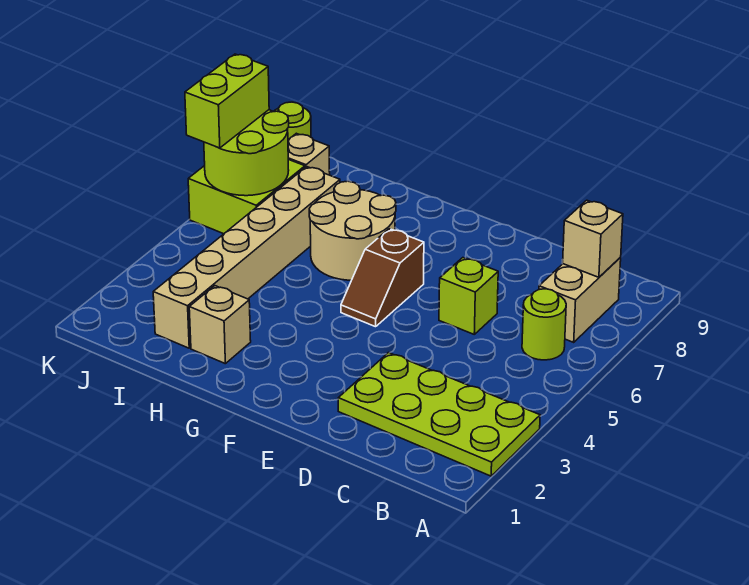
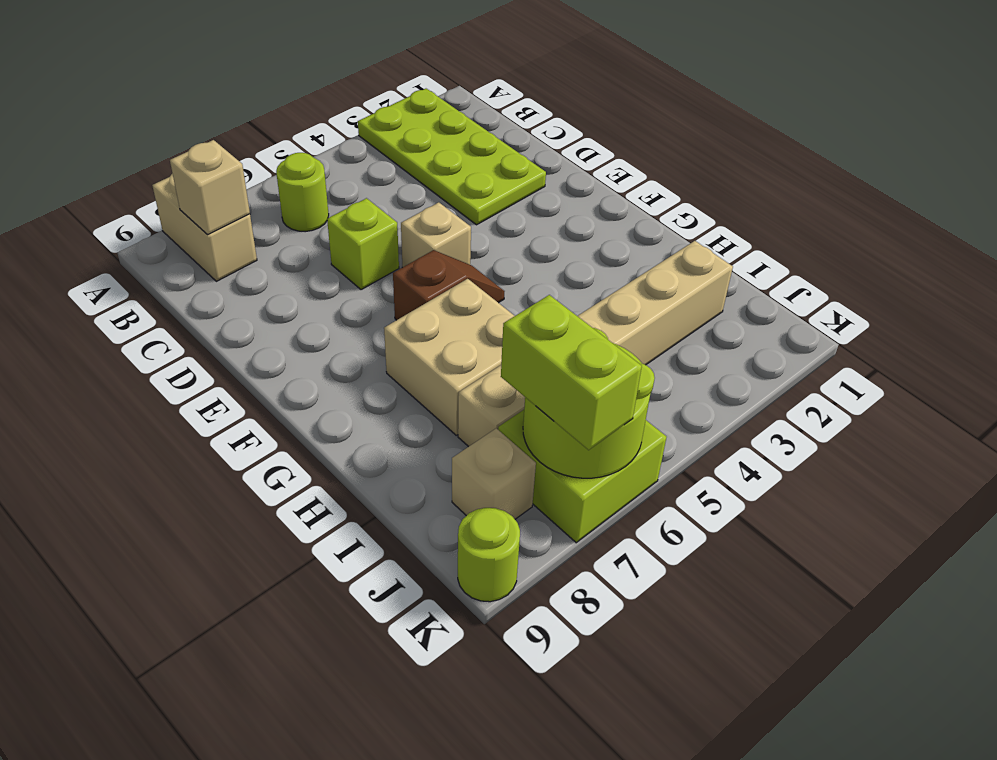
tan brick B7:B8 level 1 -> tan brick A8:B8 level 1
tan round brick G6:H7 level 1 -> tan brick G6:H7 level 1
tan brick H2 level 1 -> tan brick E5 level 1
lime brick K6:K7 level 3 -> lime brick J7:K7 level 3

